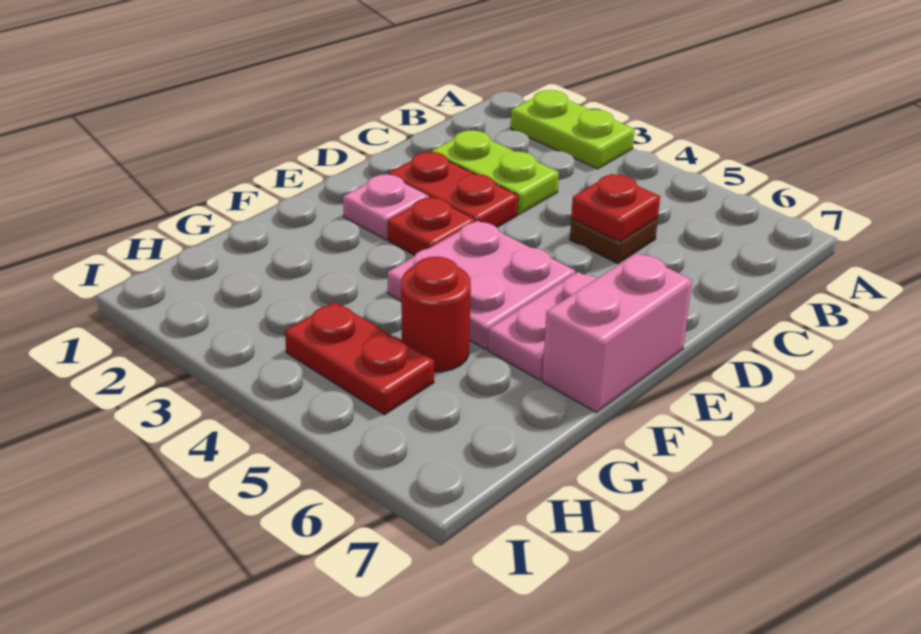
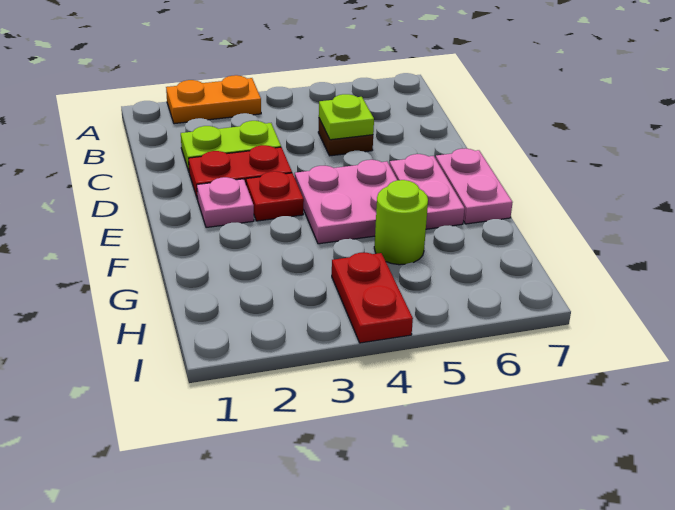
lime plate A2:A3 level 1 -> orange plate A2:A3 level 1
red plate C5 level 2 -> lime plate C5 level 2
pink brick E7:F7 level 1 -> pink plate E7:F7 level 1
red round brick G5 level 1 -> lime round brick G5 level 1
red plate H4:H5 level 1 -> red plate H4:I4 level 1

